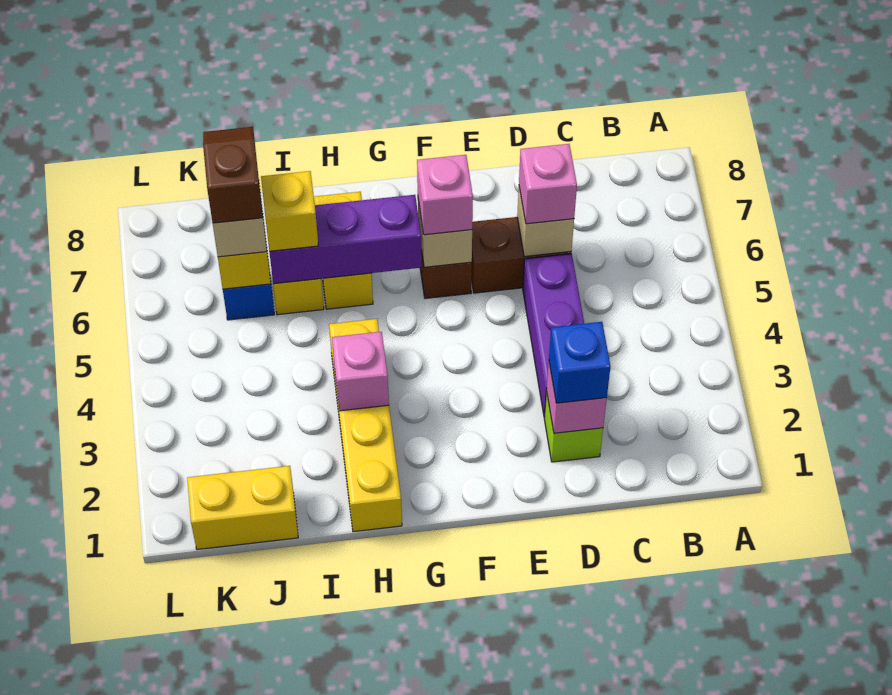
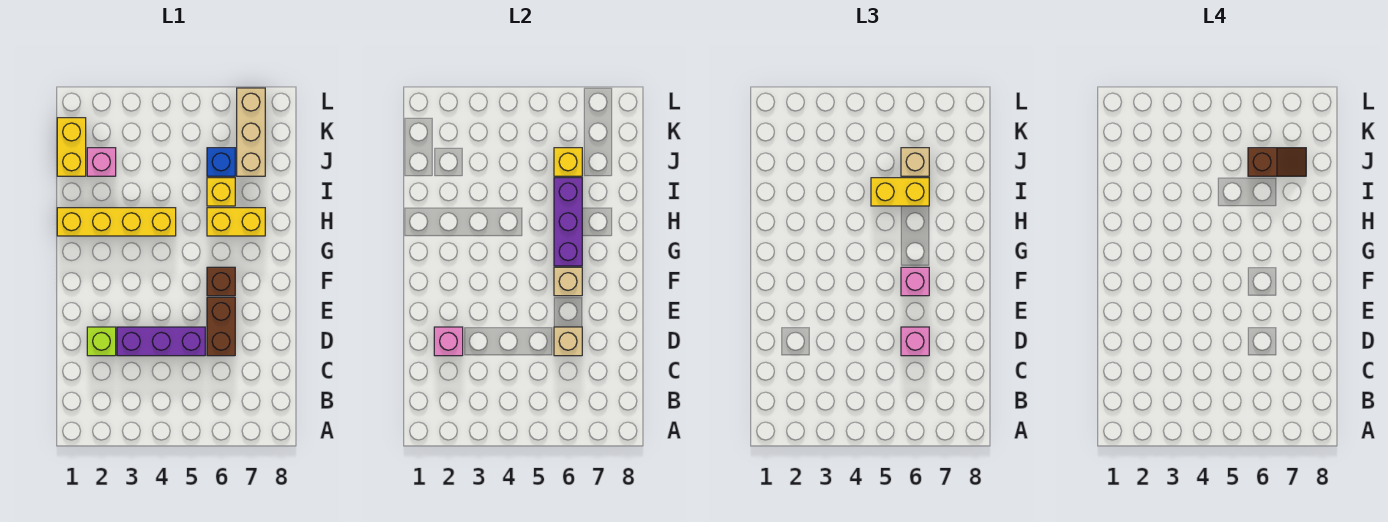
blue brick D2 level 3 -> none
pink brick H3 level 2 -> pink brick J2 level 1
yellow brick I6 level 3 -> yellow brick I5:I6 level 3
none -> tan brick J7:L7 level 1

